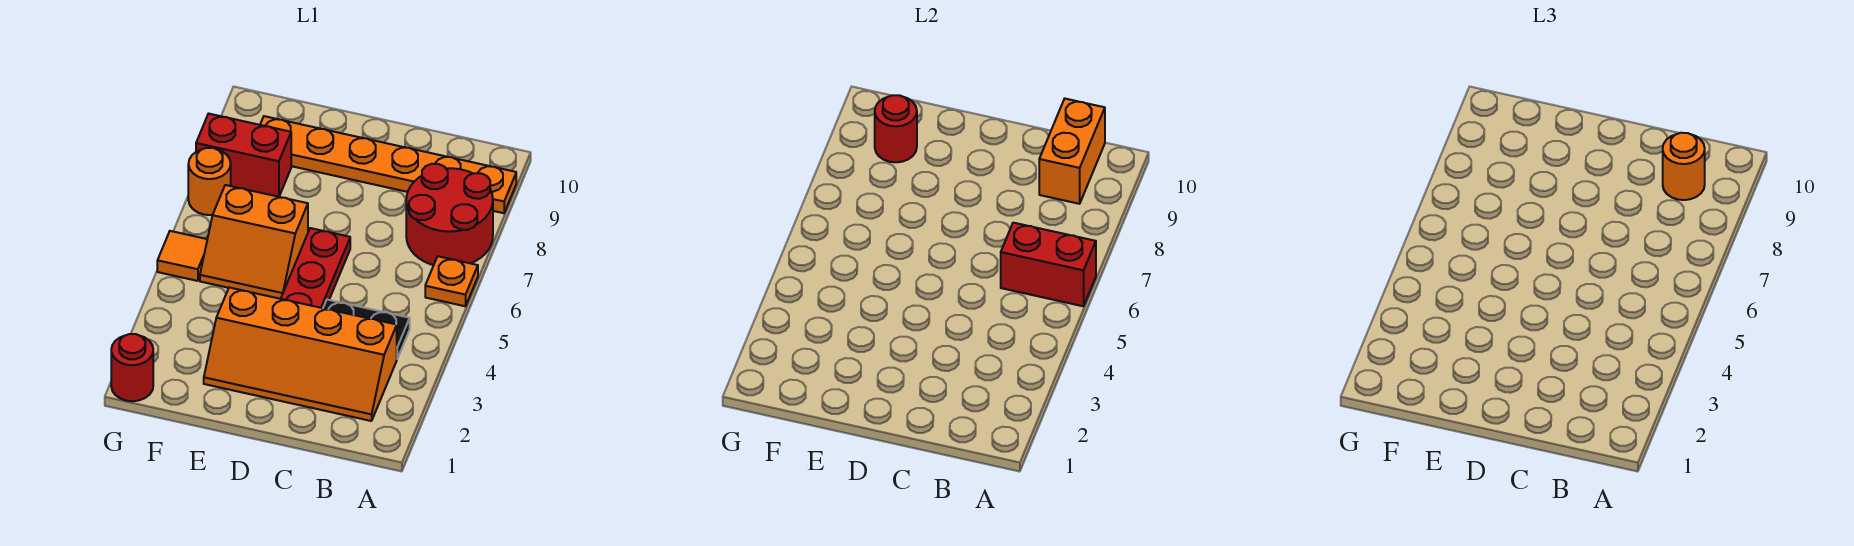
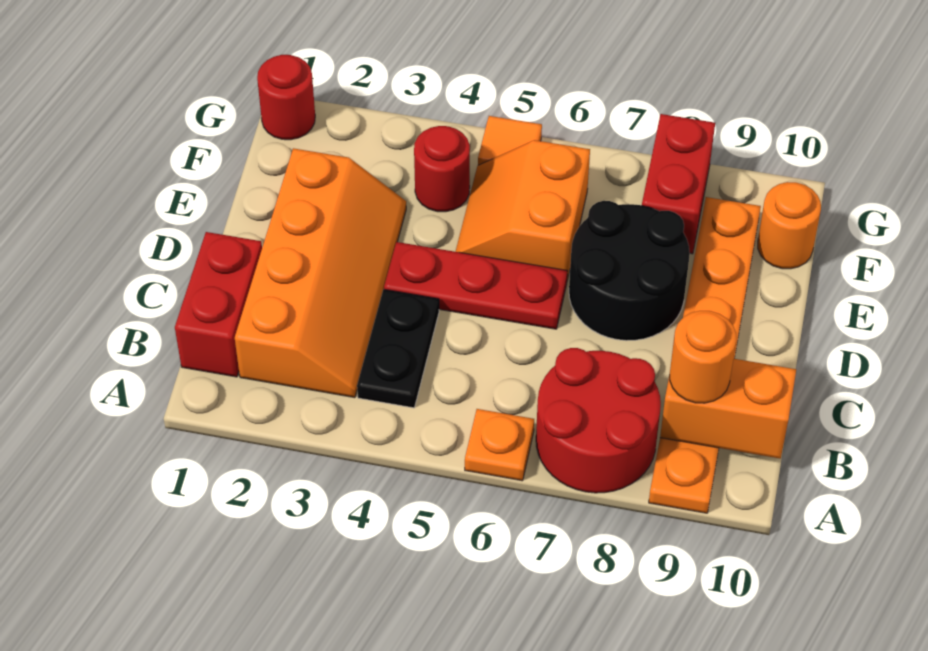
red brick A6:B6 level 2 -> red brick B1:C1 level 1
orange slope B2:E3 level 1 top 3 -> orange slope B2:E3 level 1 top 2
none -> black round brick D7:E8 level 1
red round brick F9 level 2 -> red round brick F4 level 1
orange round brick G7 level 1 -> orange round brick F10 level 1

